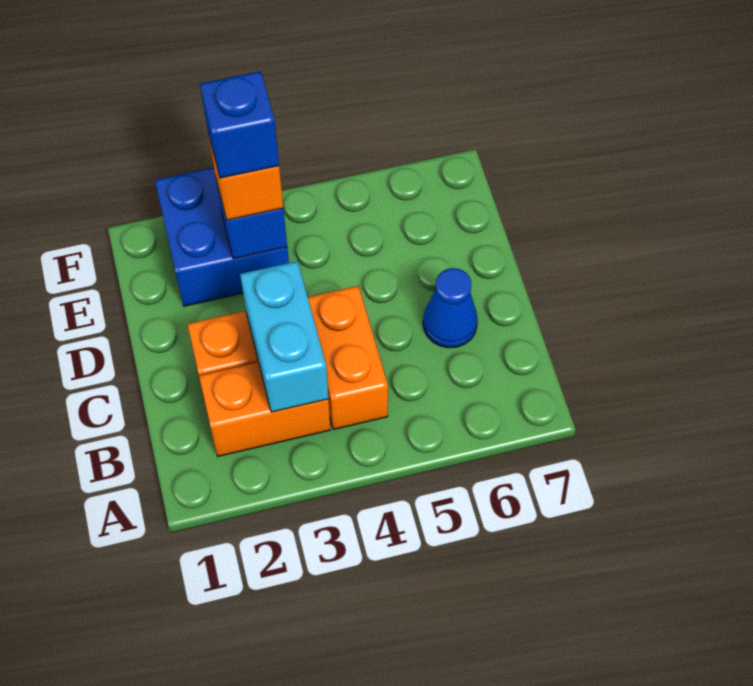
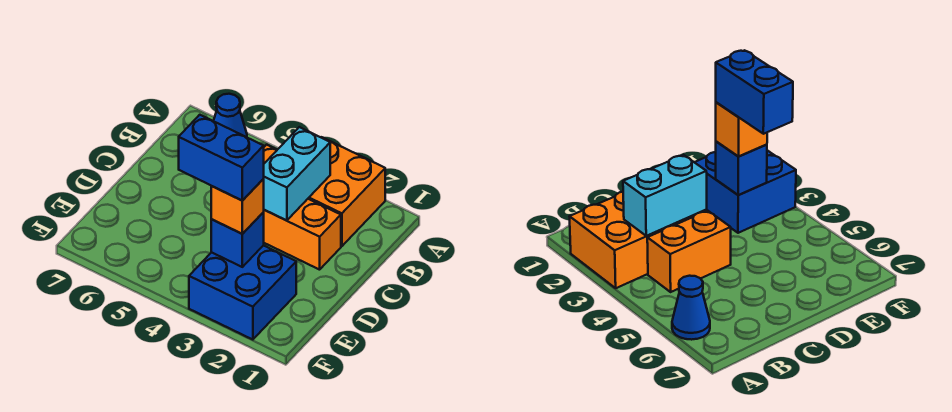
orange brick B2:B3 level 1 -> orange brick A2:B3 level 1
blue cone C6 level 1 -> blue cone A6 level 1
blue brick E3 level 4 -> blue brick E3:E4 level 4

